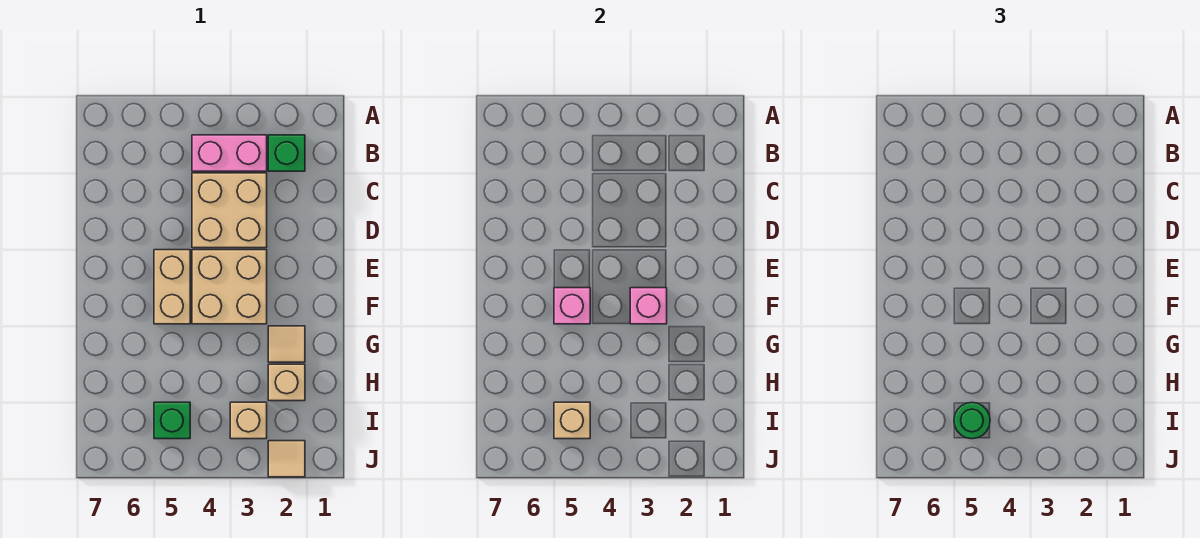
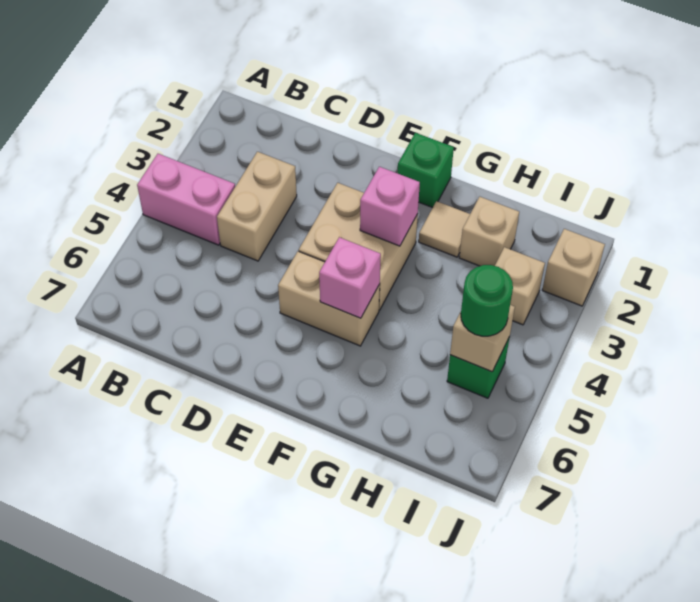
green brick B2 level 1 -> green brick F1 level 1
pink brick B3:B4 level 1 -> pink brick A4:B4 level 1
tan brick C3:D4 level 1 -> tan brick C3:C4 level 1
tan tile J2 level 1 -> tan brick J2 level 1

